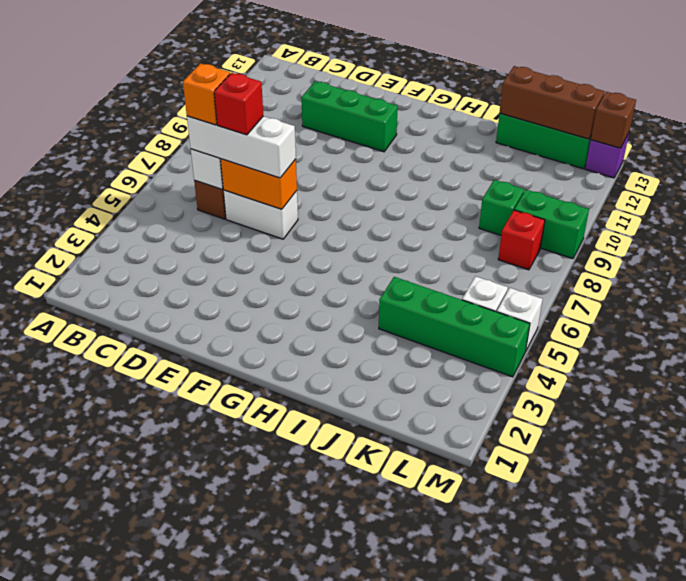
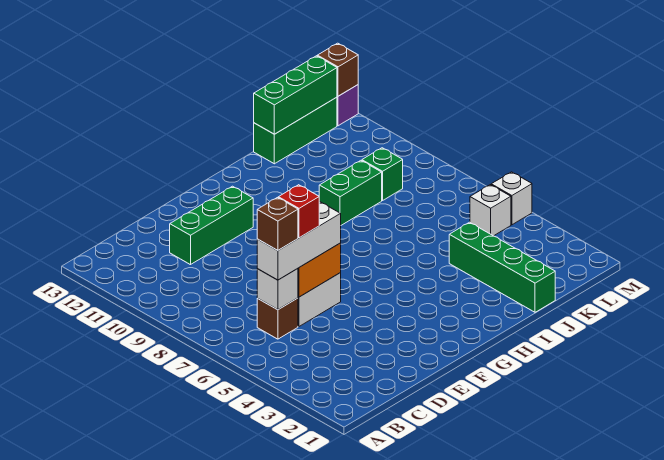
orange brick C6 level 4 -> brown brick C6 level 4
green brick J4:M4 level 1 -> green brick J1:J4 level 1
brown brick J13:L13 level 2 -> green brick J13:L13 level 2
red brick L8 level 1 -> none
green brick L9:M9 level 1 -> green brick I9:J9 level 1

